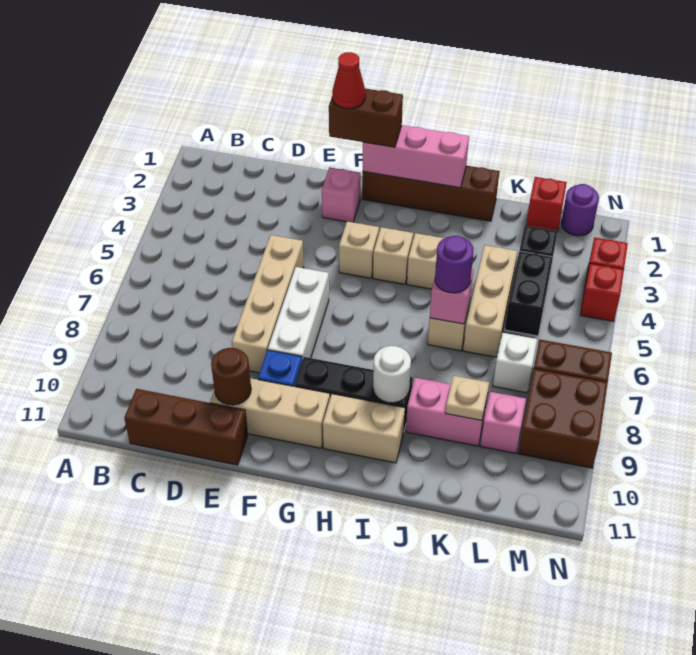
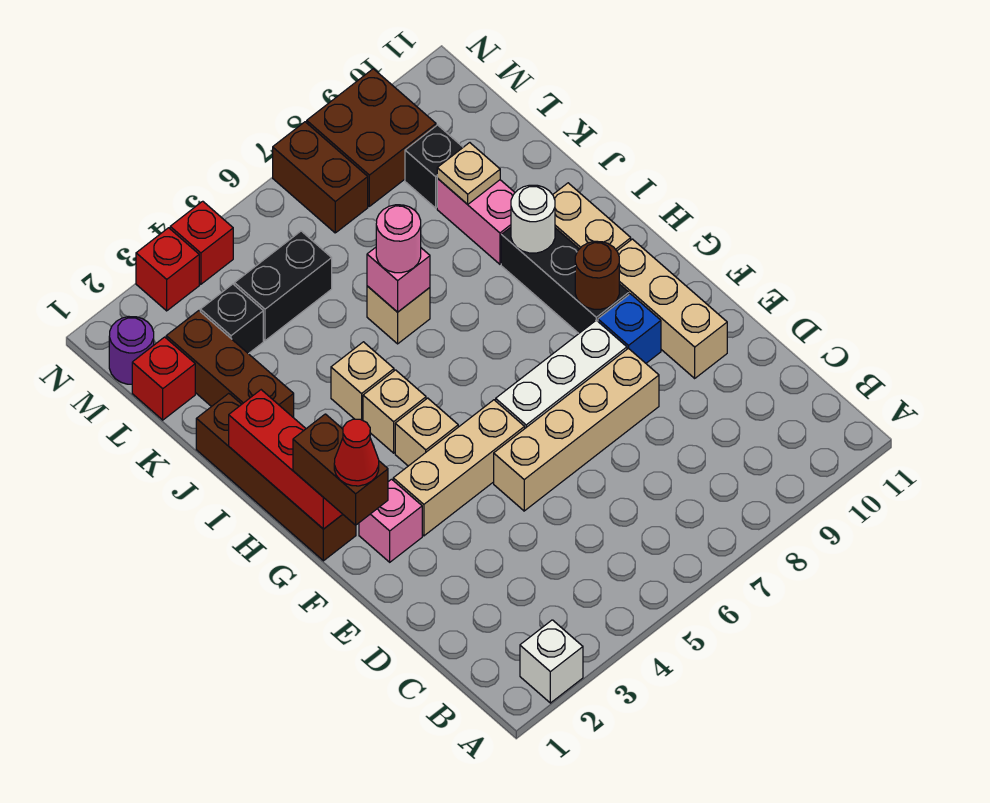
brown brick C11:E11 level 1 -> brown brick J2:L2 level 1
brown round brick E10 level 2 -> brown round brick G9 level 2
pink brick G1:I1 level 2 -> red brick G1:I1 level 2
purple round brick J6 level 3 -> pink round brick J6 level 3
tan brick K4:K6 level 1 -> tan brick F3:F5 level 1
white brick L7 level 1 -> white brick A2 level 1
pink brick L9 level 1 -> black brick L9 level 1

